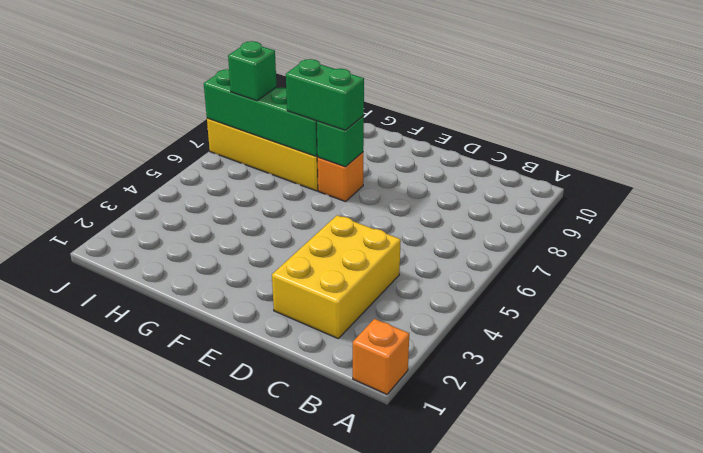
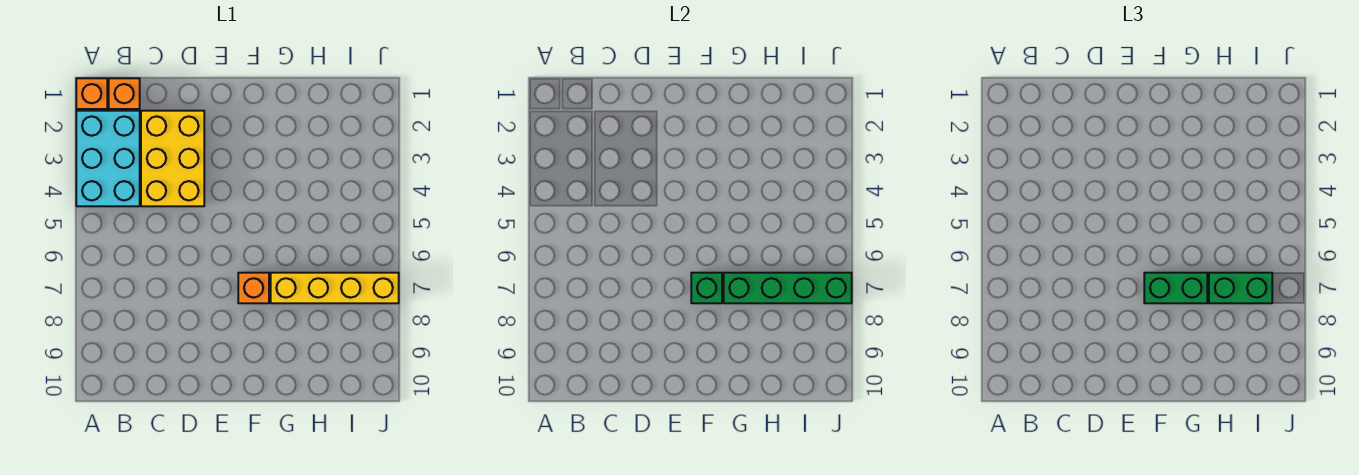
none -> cyan brick A2:B4 level 1
none -> orange brick B1 level 1
green brick I7 level 3 -> green brick H7:I7 level 3

